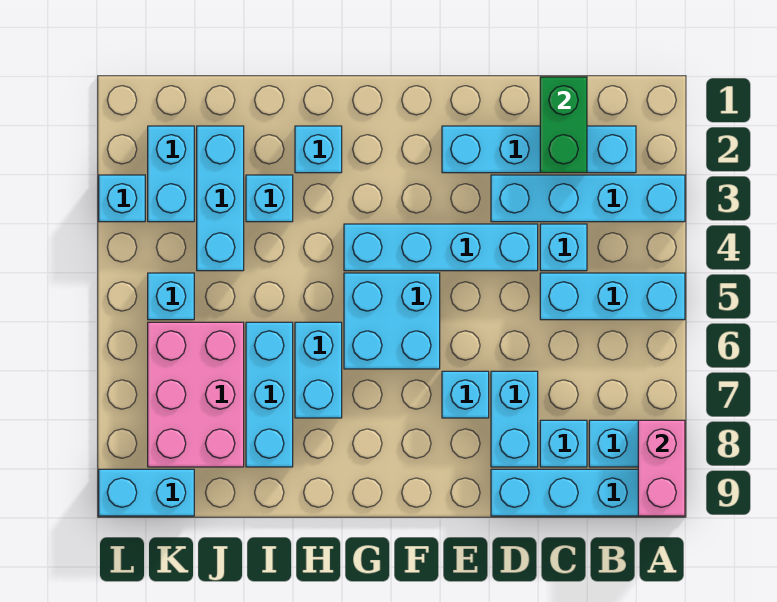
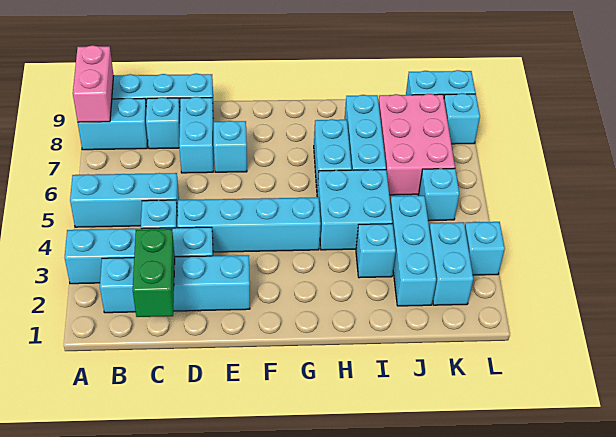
cyan brick F5:G6 level 1 -> cyan brick H4:I5 level 1
cyan brick H2 level 1 -> cyan brick L8 level 1

